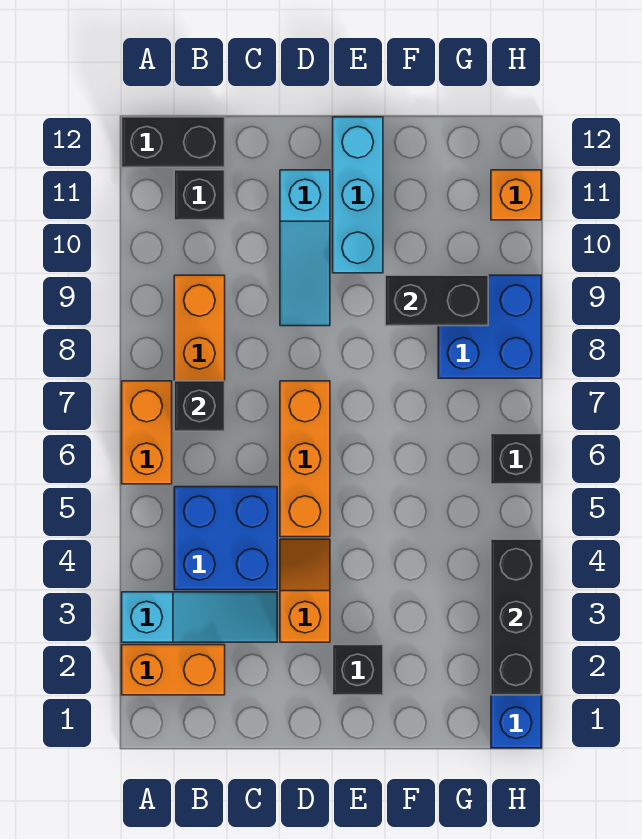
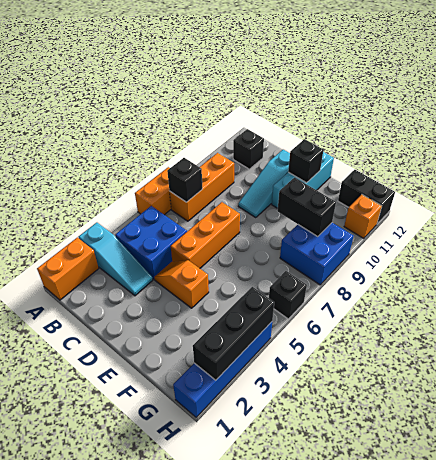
orange brick A2:B2 level 1 -> orange brick A1:A2 level 1
black brick A12:B12 level 1 -> black brick G12:H12 level 1
orange slope D3:D4 level 1 top 3 -> orange slope D4:E4 level 1 top E
black brick E2 level 1 -> black brick E11 level 2

